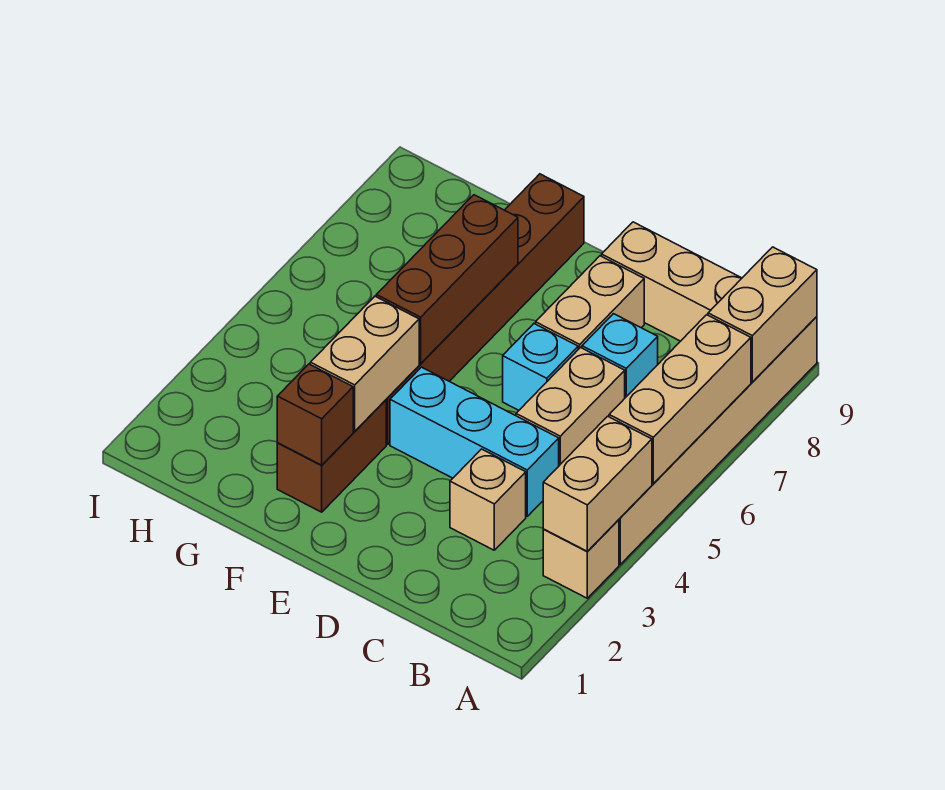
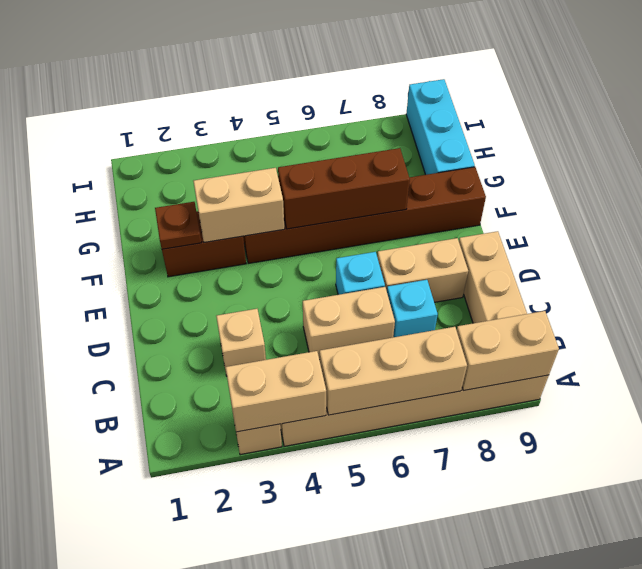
cyan brick C4:E4 level 1 -> cyan brick G9:I9 level 1
brown brick F2 level 2 -> brown plate F2 level 2

